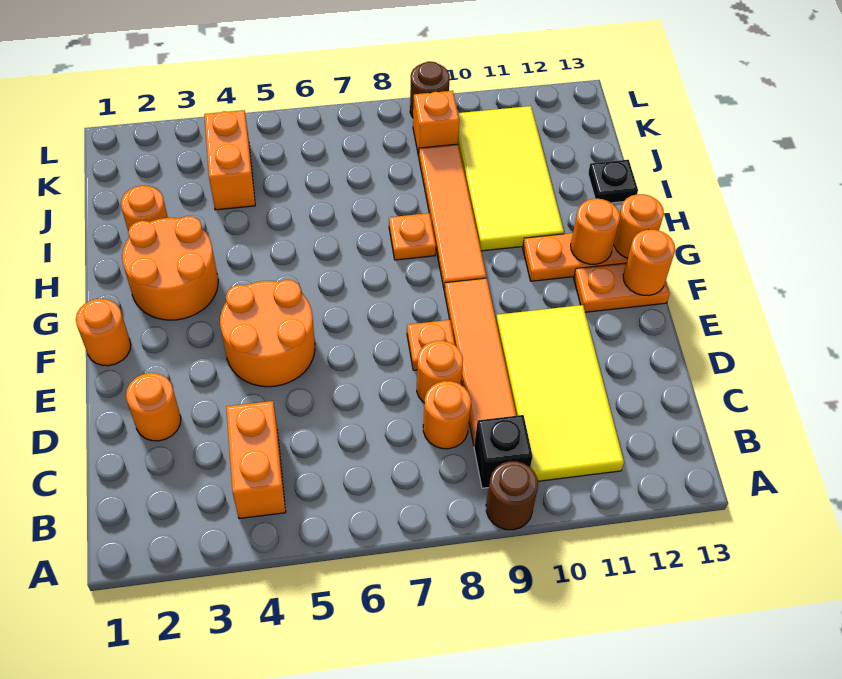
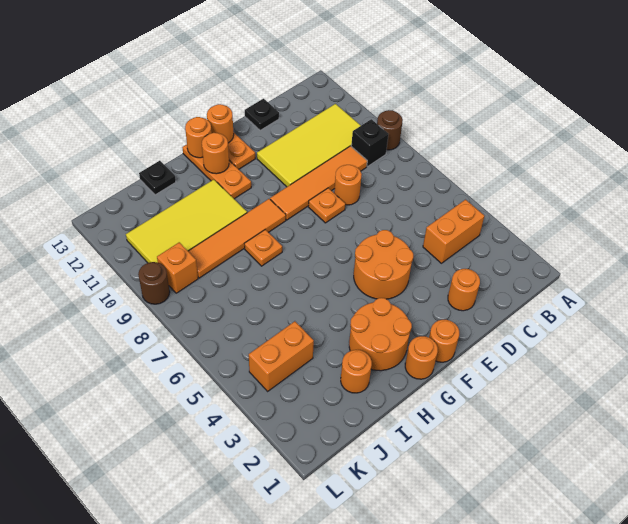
orange round brick C8 level 1 -> orange round brick G1 level 1
none -> black plate D13 level 1

